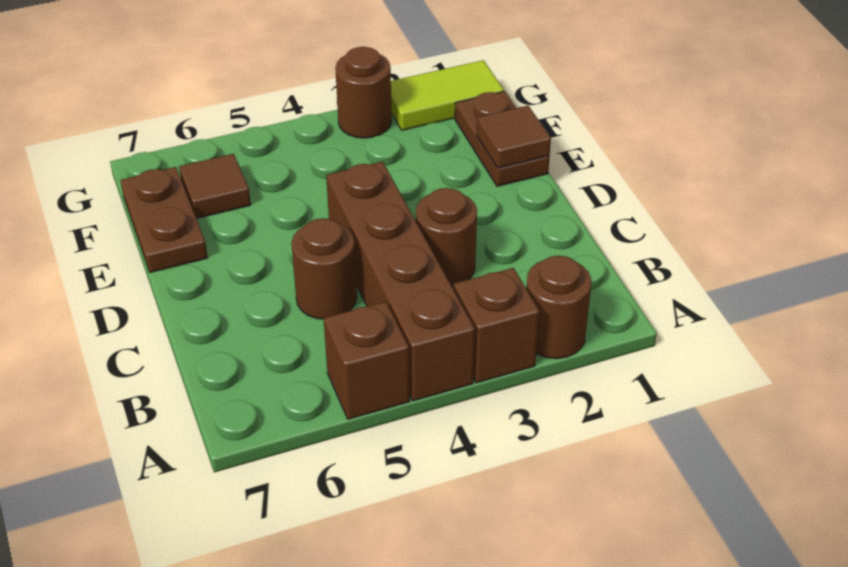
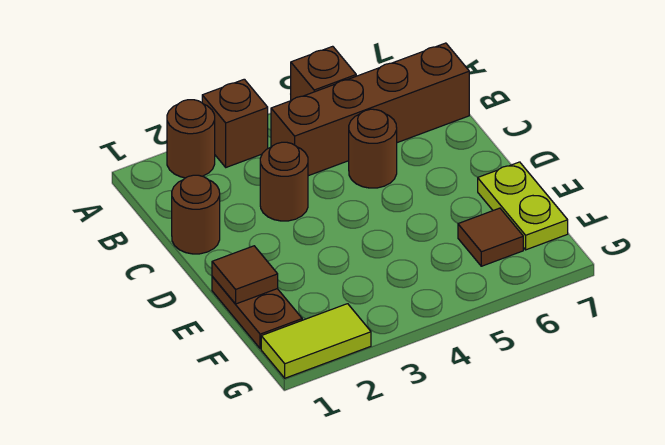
brown brick A4:D4 level 1 -> brown brick B4:B7 level 1
brown plate E7:F7 level 1 -> lime plate E7:F7 level 1
brown round brick G3 level 1 -> brown round brick C1 level 1

